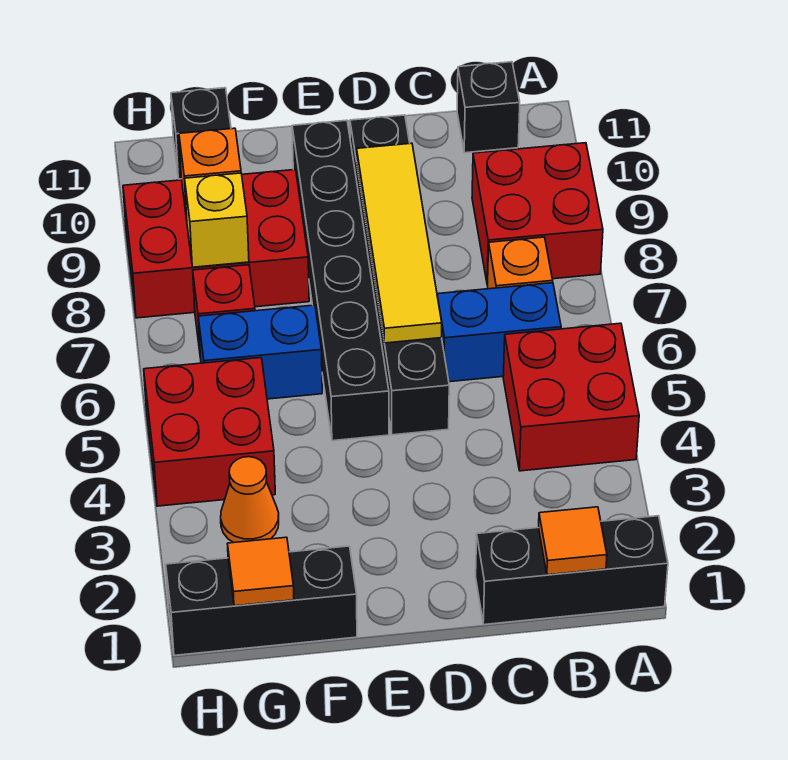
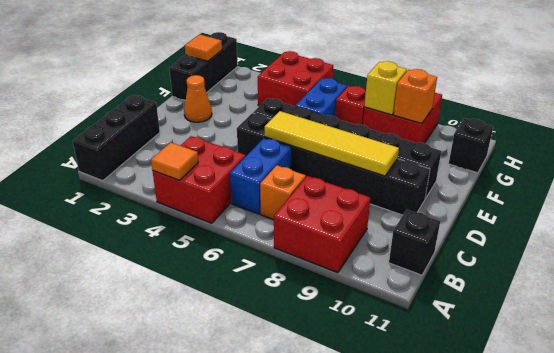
orange tile B1 level 2 -> orange tile A4 level 2
red brick F8:H9 level 1 -> red brick G8:H9 level 1
orange cone G3 level 1 -> orange cone E2 level 1

